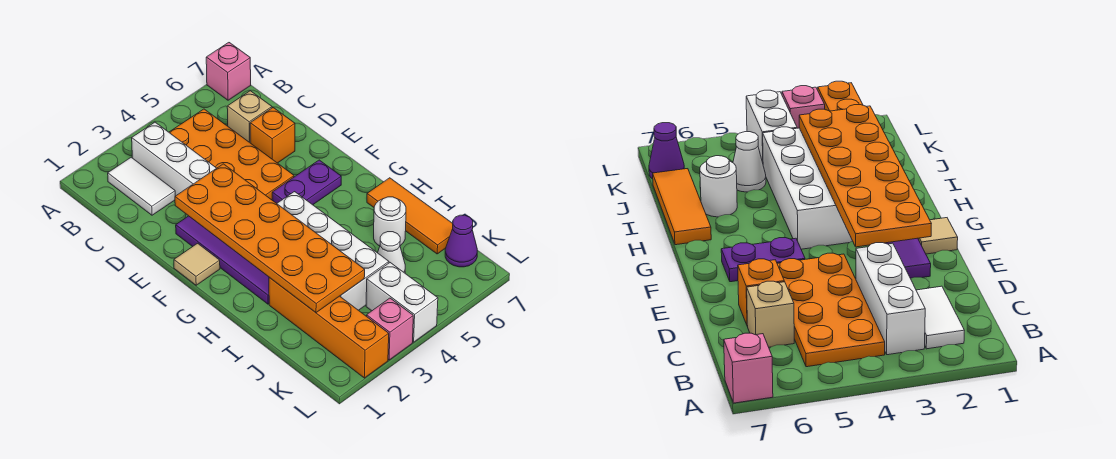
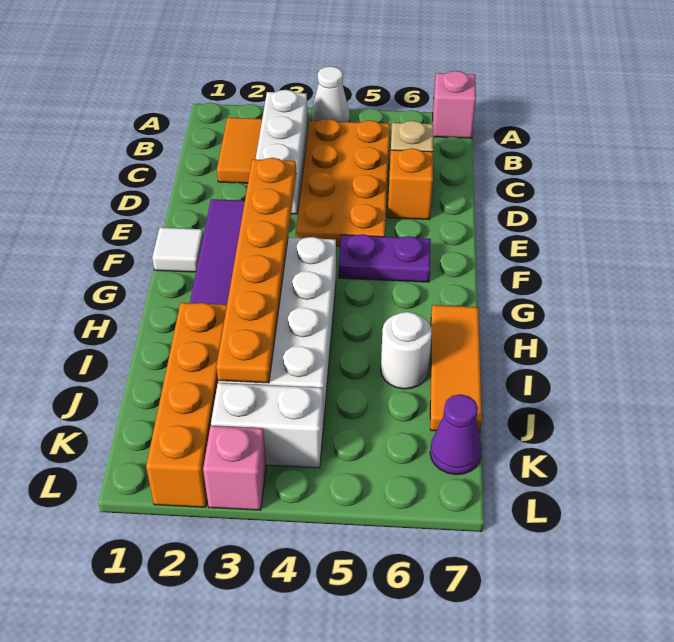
white tile B2:C2 level 1 -> orange tile B2:C2 level 1
orange plate E2:J3 level 2 -> orange plate E3:J3 level 2
tan tile F1 level 1 -> white tile F1 level 1
white cone J5 level 1 -> white cone A4 level 1
white brick K4:L4 level 1 -> white brick K3:K4 level 1

